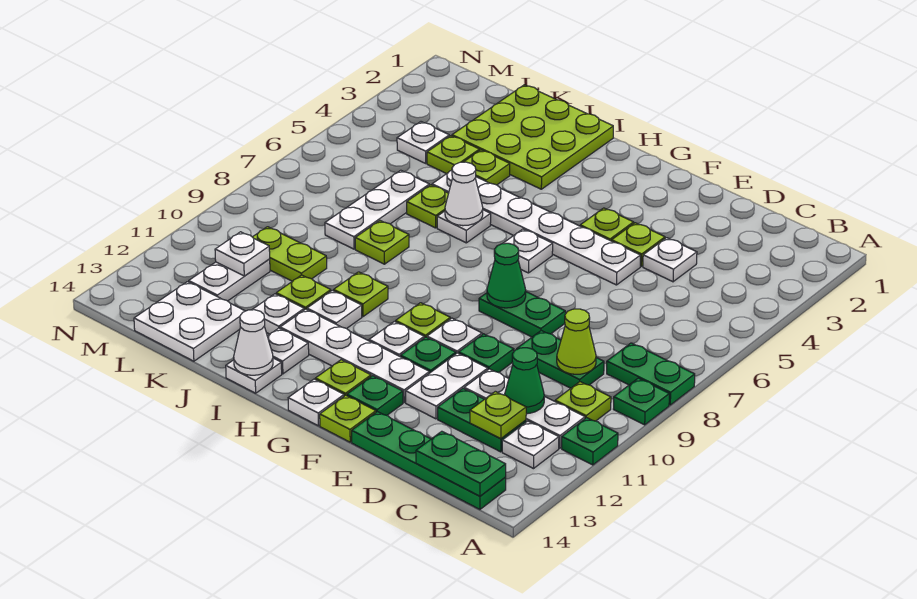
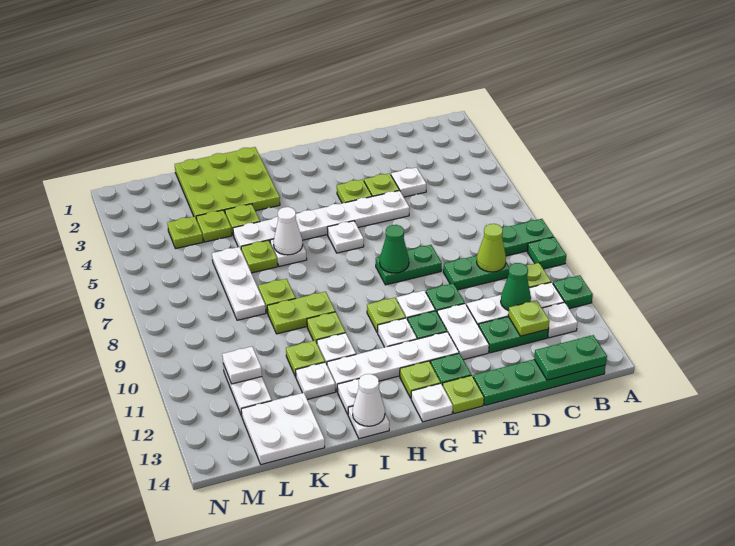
lime plate K10:L10 level 1 -> lime plate I9:J9 level 1
white plate L4 level 1 -> lime plate L4 level 1

